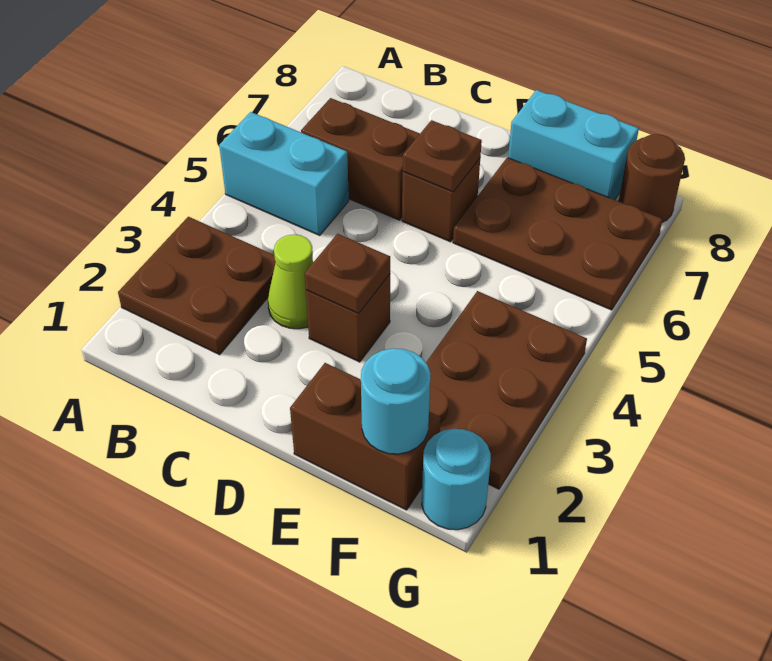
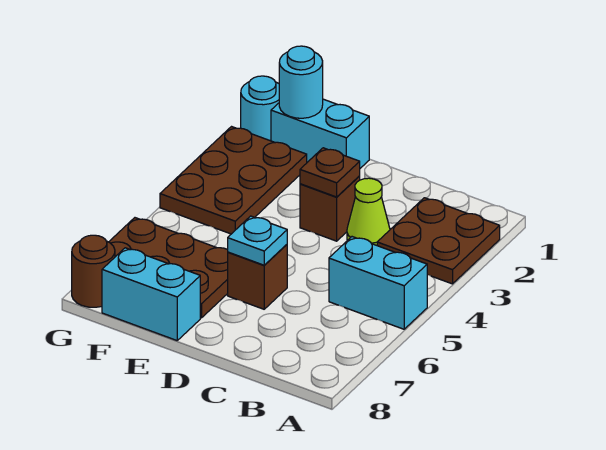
brown brick B6:C6 level 1 -> none
brown plate D6 level 2 -> cyan plate D6 level 2
brown brick E1:F1 level 1 -> cyan brick E1:F1 level 1

